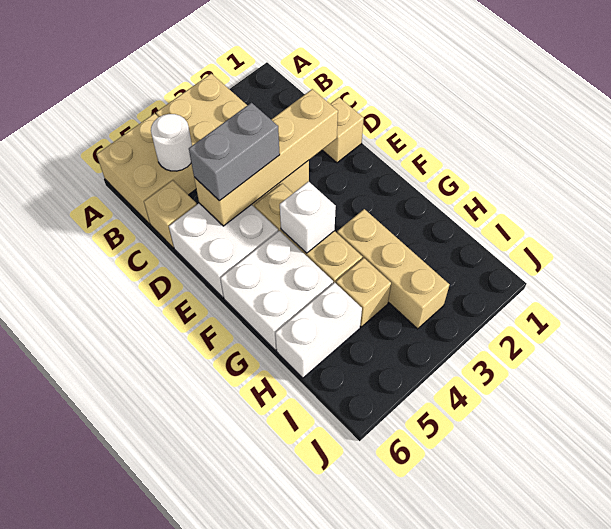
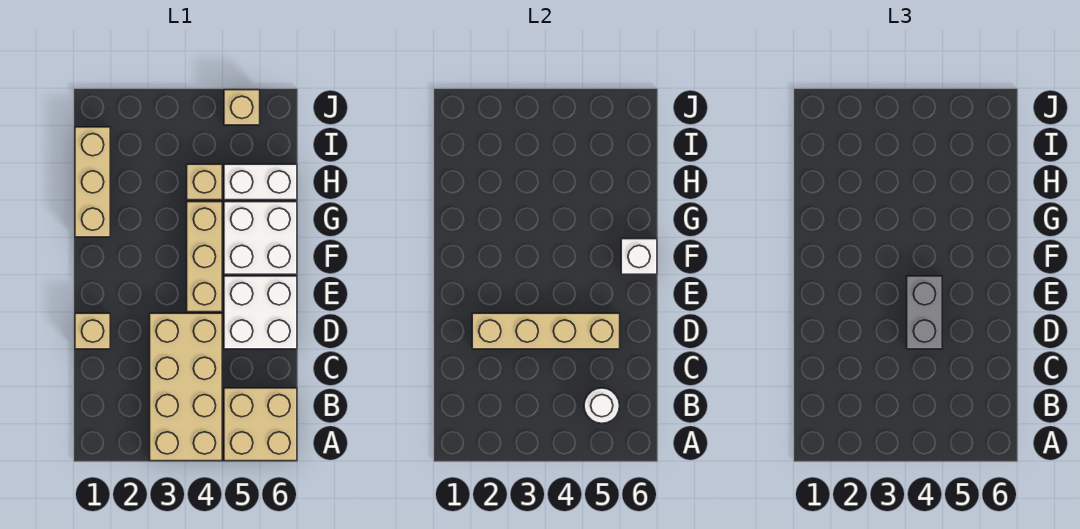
tan brick C6 level 1 -> tan brick J5 level 1
grey brick D4:D5 level 3 -> grey brick D4:E4 level 3
white brick F4 level 2 -> white brick F6 level 2
tan brick G3:I3 level 1 -> tan brick G1:I1 level 1

